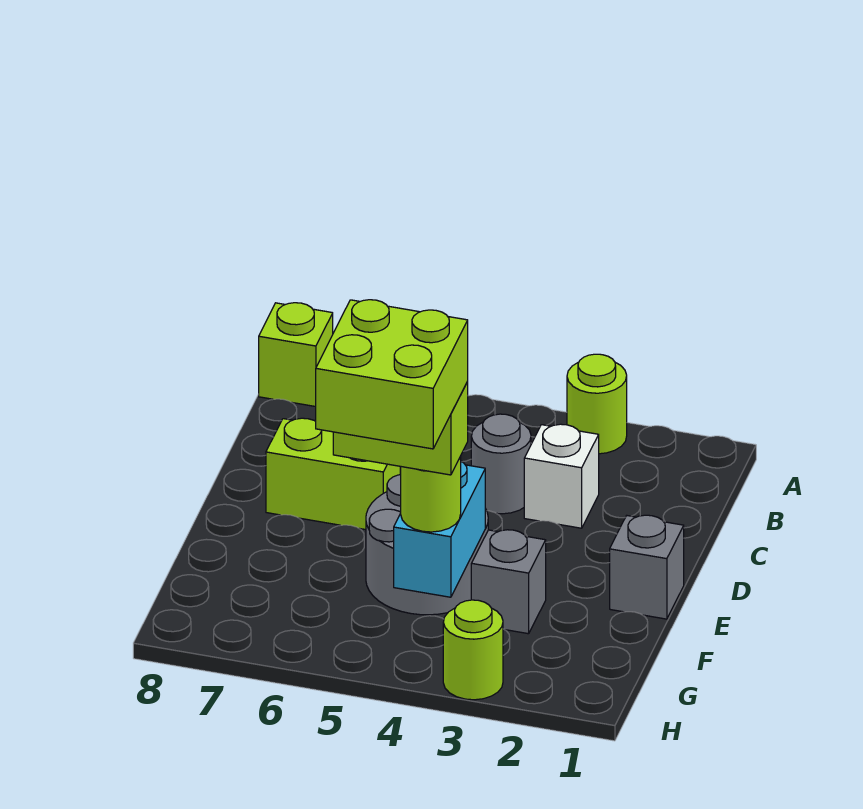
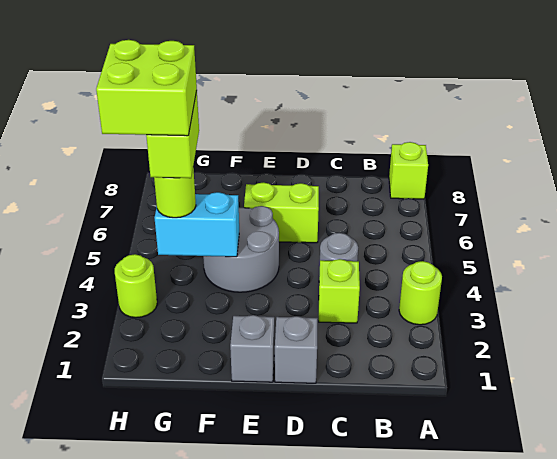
white brick C3 level 1 -> lime brick C3 level 1
lime brick D6:D7 level 1 -> lime brick D6:E6 level 1
grey brick F3 level 1 -> grey brick D1 level 1

